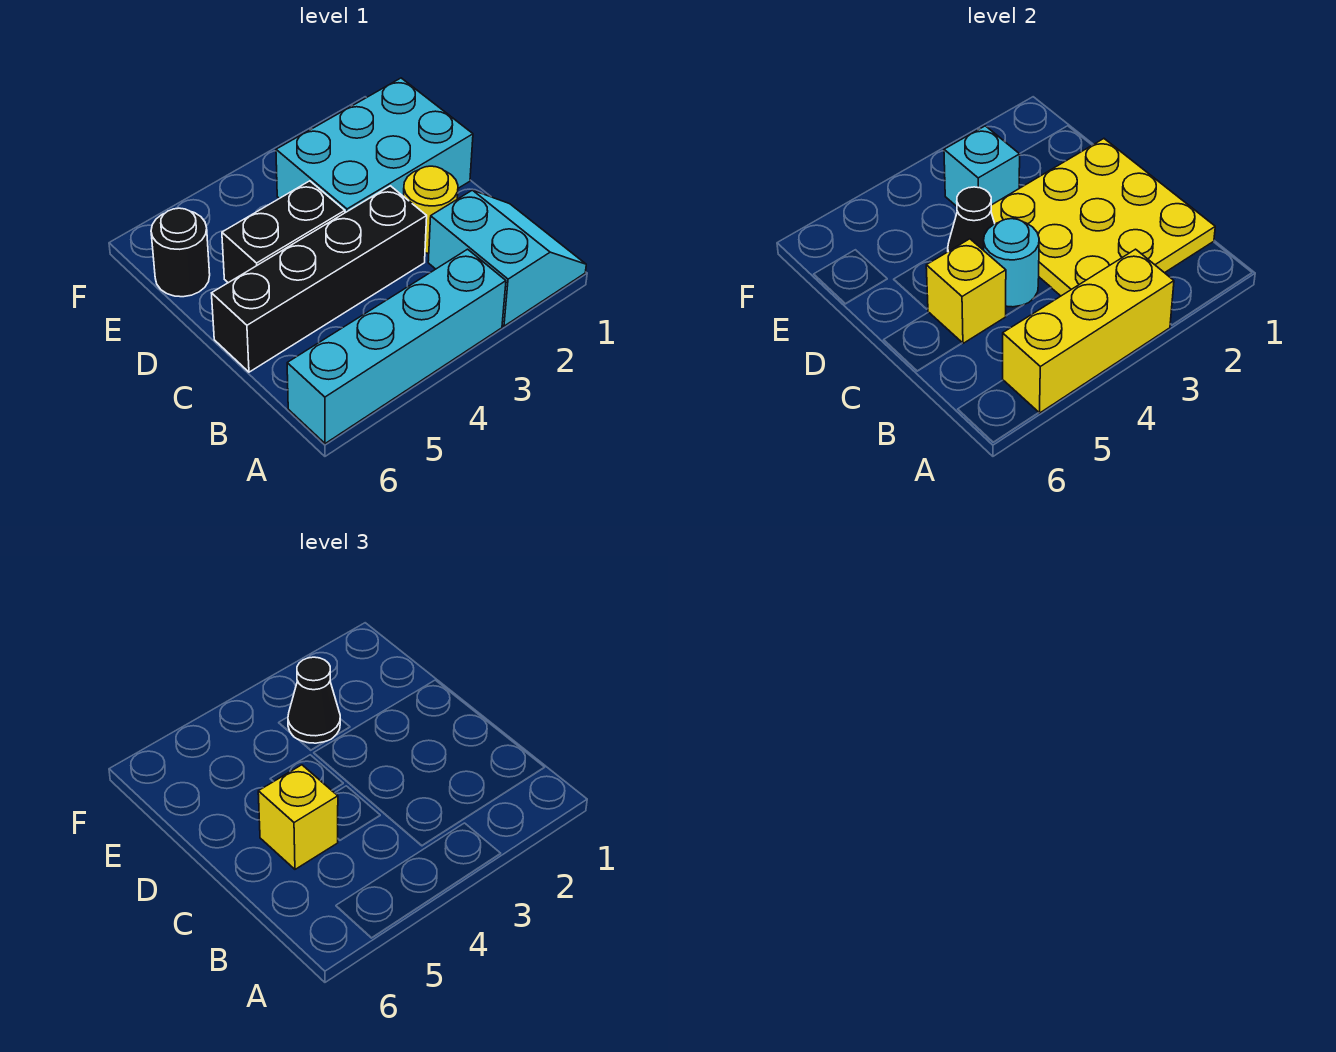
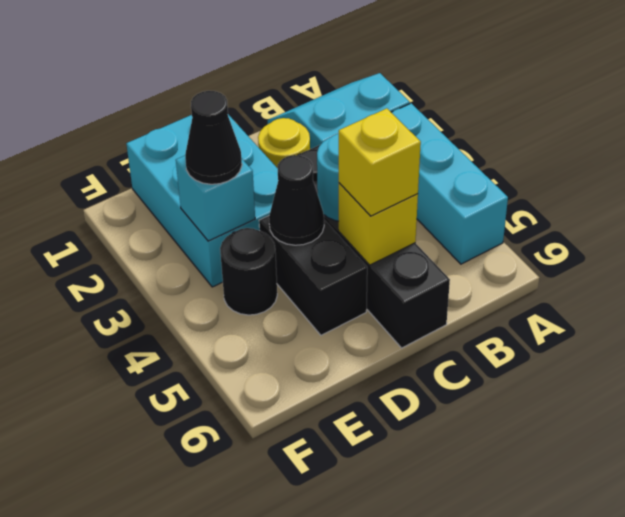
cyan brick A3:A6 level 1 -> cyan brick A3:A5 level 1
yellow brick A3:A5 level 2 -> none
yellow plate B1:D3 level 2 -> none
black round brick E6 level 1 -> black round brick E4 level 1

